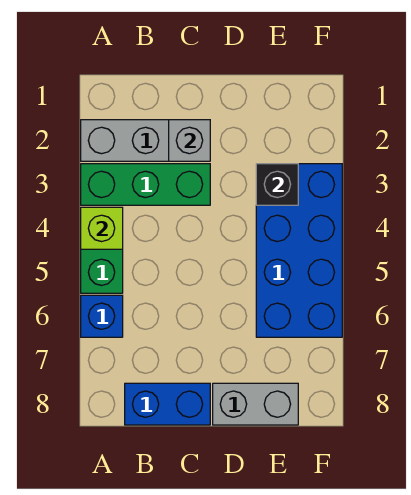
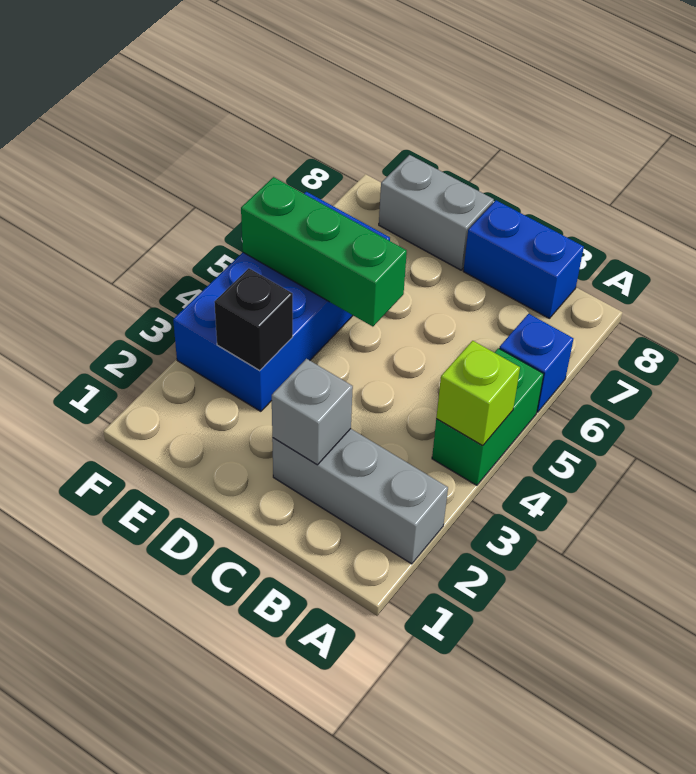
green brick A3:C3 level 1 -> green brick D5:F5 level 2

